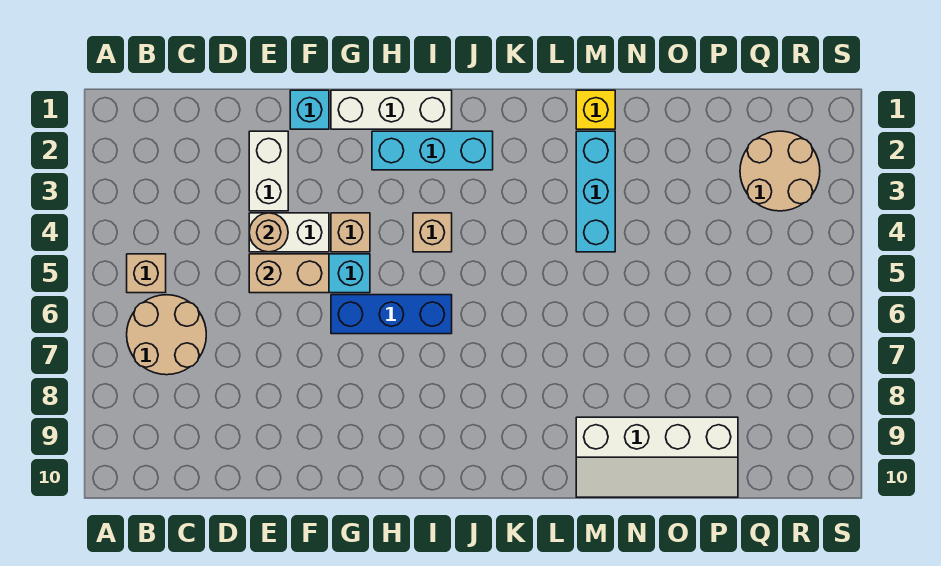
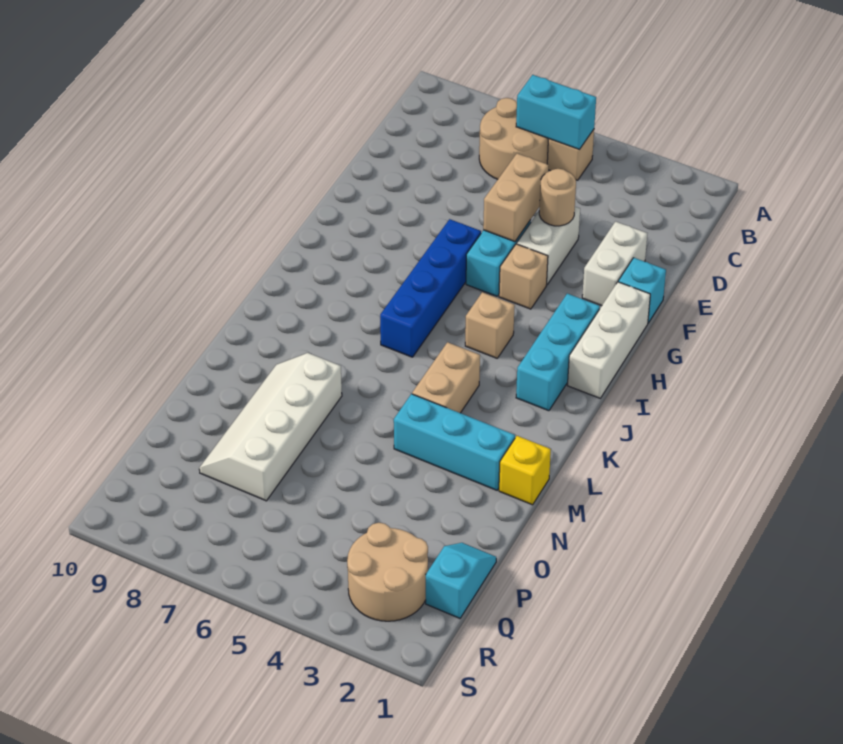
none -> cyan brick B5:B6 level 2
white brick E2:E3 level 1 -> white brick E2:F2 level 1
blue brick G6:I6 level 1 -> blue brick G6:J6 level 1
none -> tan brick K4:L4 level 1
white slope M9:P10 level 1 top 9 -> white slope M7:P8 level 1 top 7
none -> cyan slope P1:Q1 level 1 top Q

